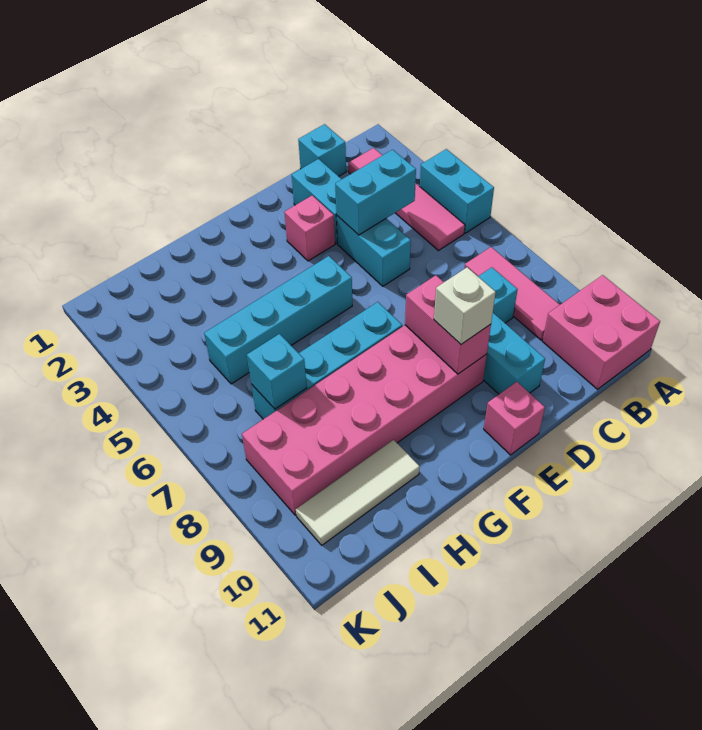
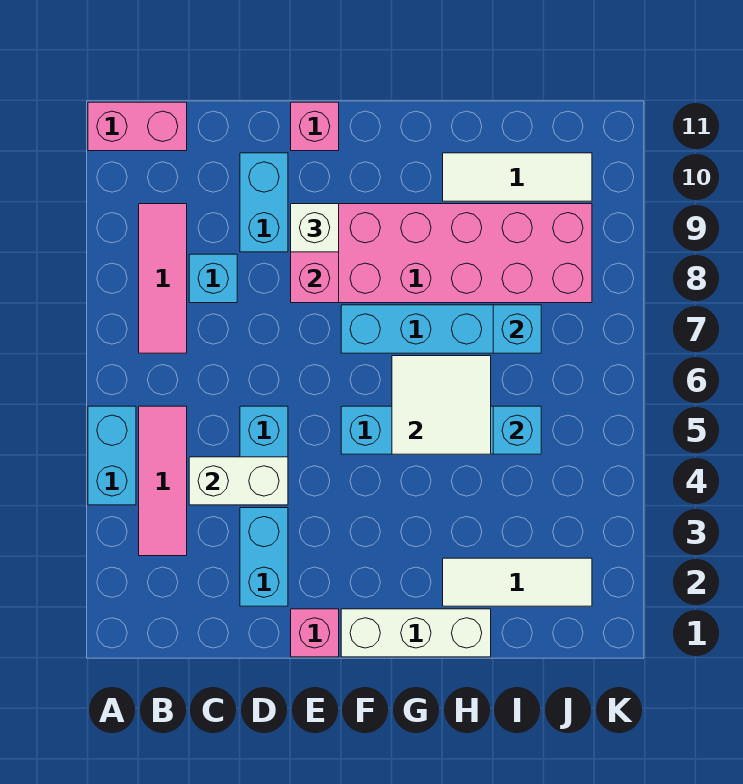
pink brick A10:B11 level 1 -> pink brick A11:B11 level 1
pink tile B2:B5 level 1 -> pink tile B3:B5 level 1
cyan brick C1 level 1 -> cyan brick I5 level 2
cyan brick C4:D4 level 2 -> white brick C4:D4 level 2
pink brick E3 level 1 -> pink brick E1 level 1
none -> white brick F1:H1 level 1
none -> white tile G5:H6 level 2
none -> white tile H2:J2 level 1

